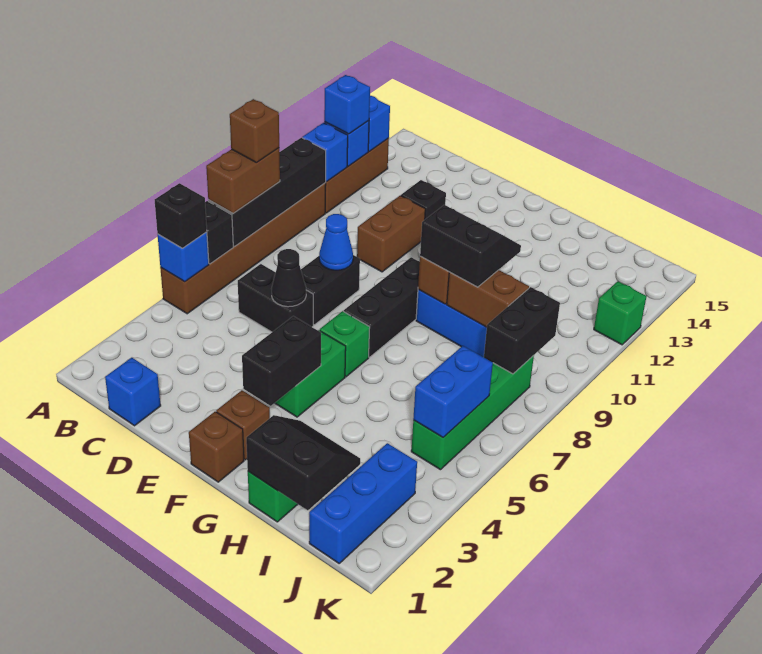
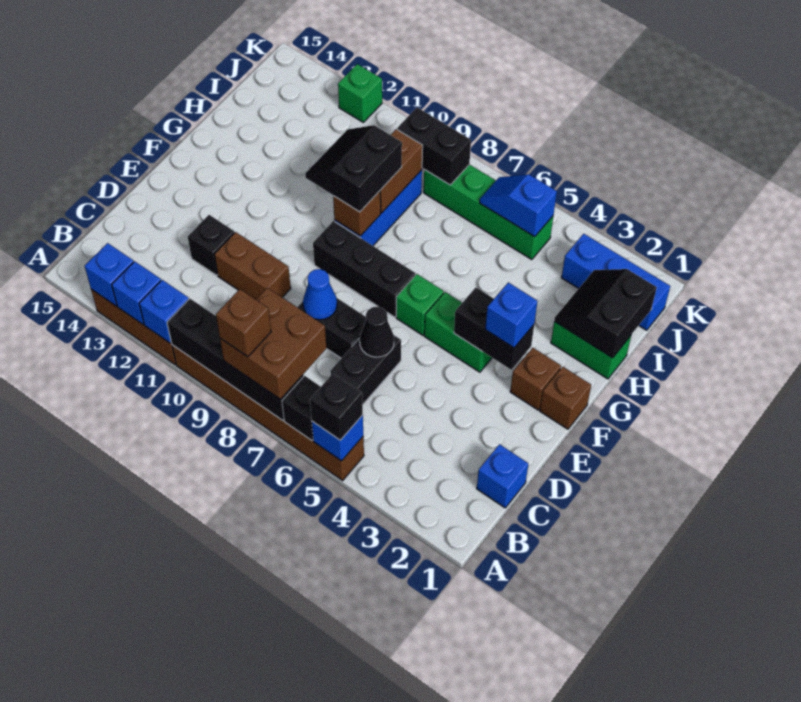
brown brick A7:A8 level 3 -> brown brick A7:B8 level 3
blue brick A12 level 3 -> blue brick F3 level 3
blue brick J5:J6 level 2 -> blue slope J5:J6 level 2 top 5

